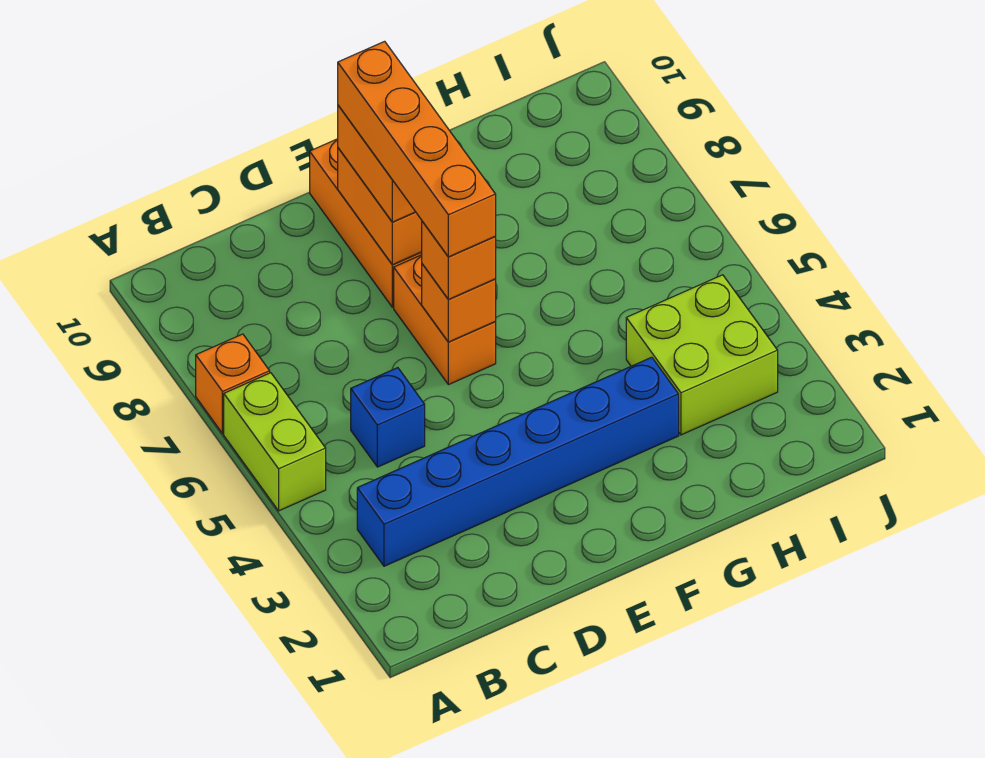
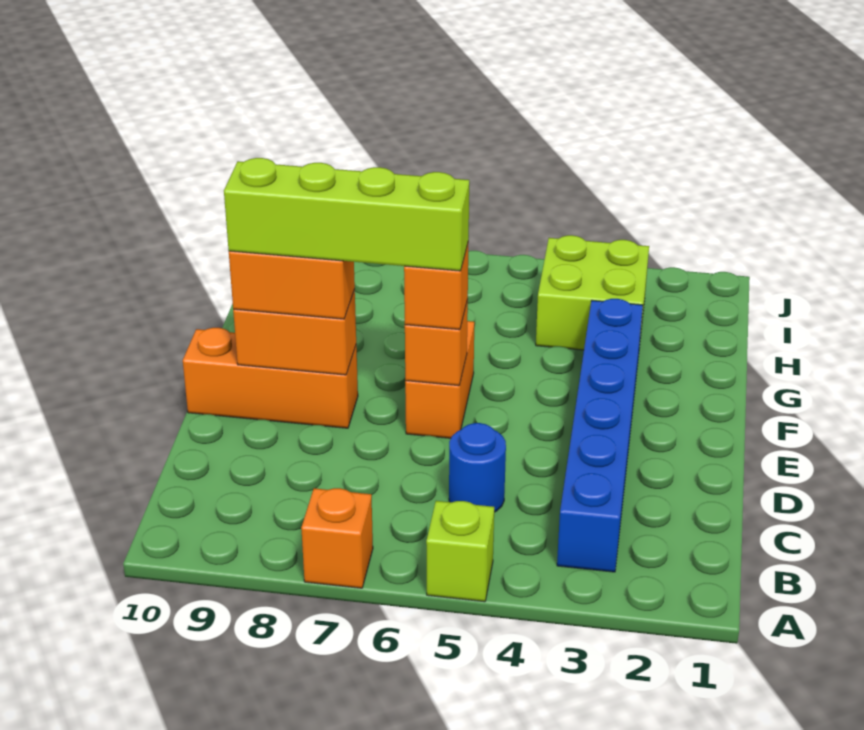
lime brick A5:A6 level 1 -> lime brick A5 level 1
blue brick C5 level 1 -> blue round brick C5 level 1
orange brick E6:E7 level 1 -> orange brick E6:F6 level 1
orange brick E6:E9 level 4 -> lime brick E6:E9 level 4

